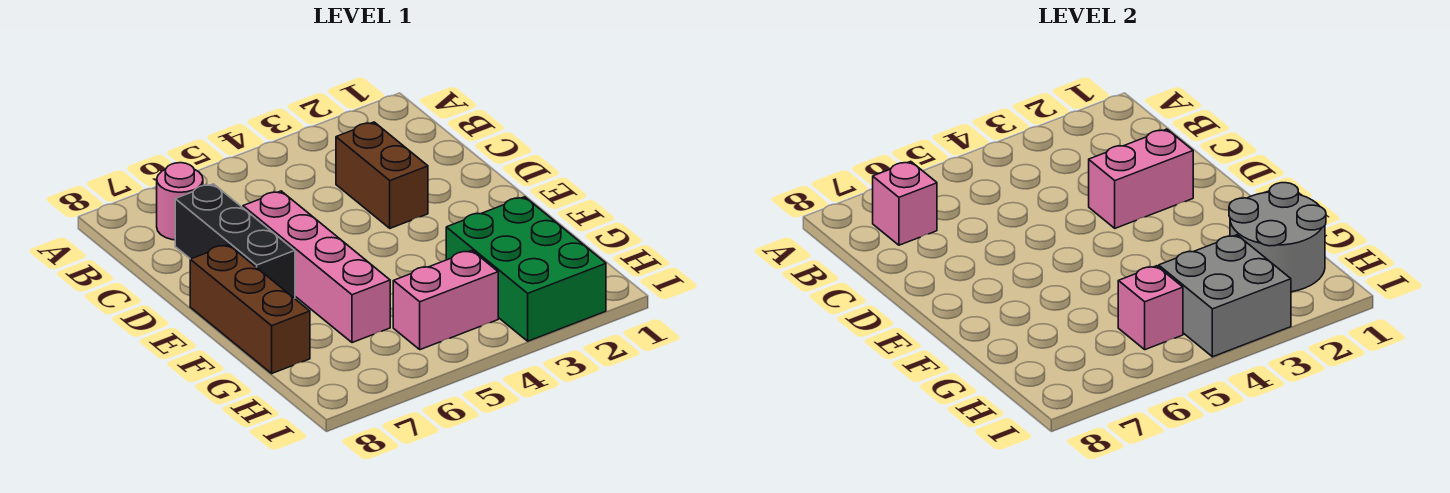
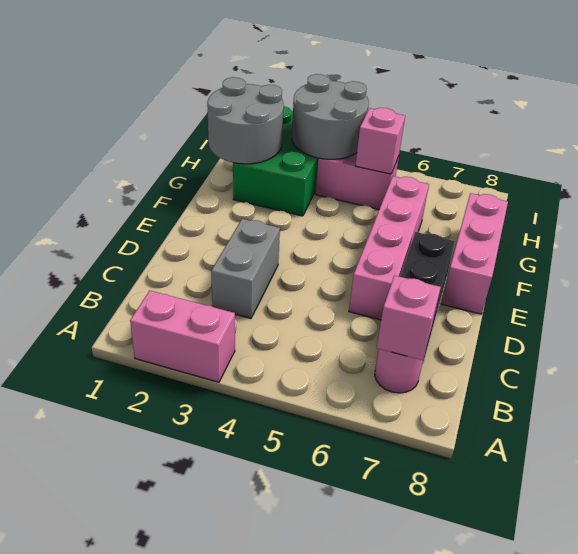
brown brick C3:D3 level 1 -> grey brick C3:D3 level 1
pink brick D2:D3 level 2 -> pink brick A2:A3 level 1
brown brick E8:G8 level 1 -> pink brick E8:G8 level 1
grey brick H3:I4 level 2 -> grey round brick H3:I4 level 2

